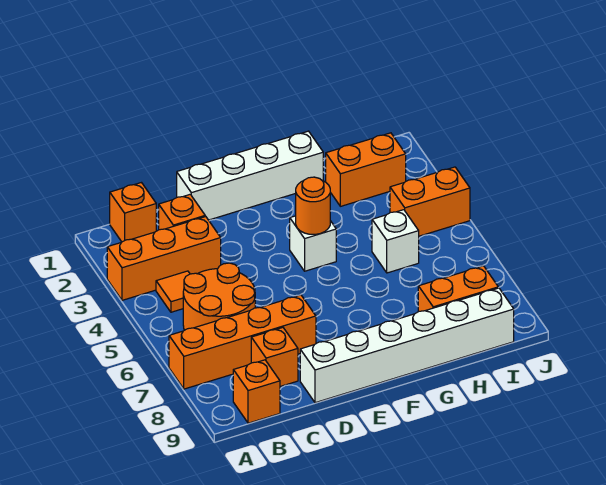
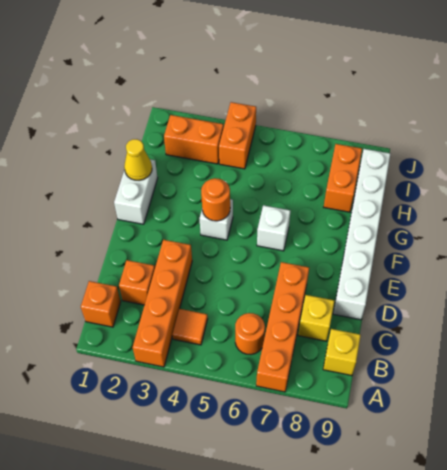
orange brick A3:C3 level 1 -> orange brick A3:D3 level 1
orange round brick B5:C6 level 1 -> orange round brick B6 level 1
orange brick B9 level 1 -> yellow brick B9 level 1
orange brick C8 level 1 -> yellow brick C8 level 1
white brick D1:G1 level 1 -> white brick F1:G1 level 1
none -> yellow cone G1 level 2
orange brick H2:I2 level 1 -> orange brick I2:I3 level 1
white brick H5 level 1 -> white brick F6 level 1

